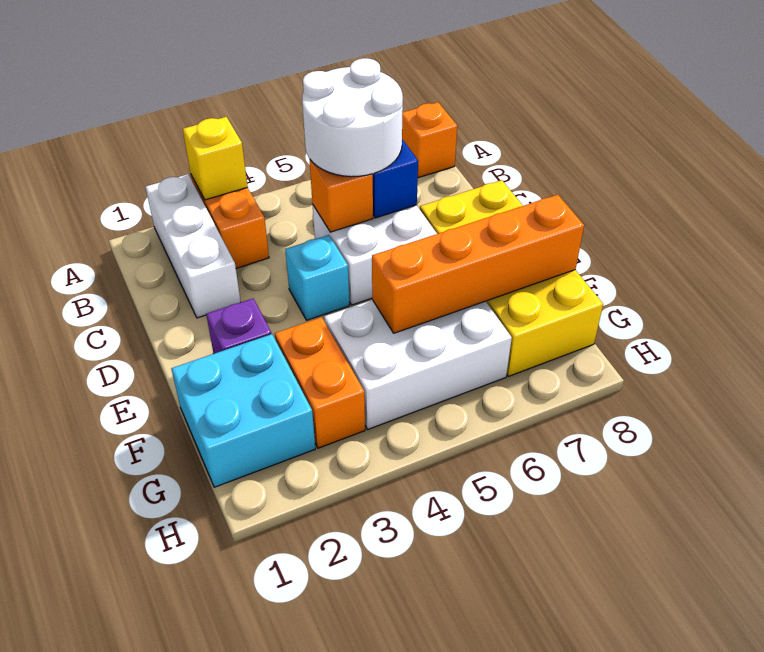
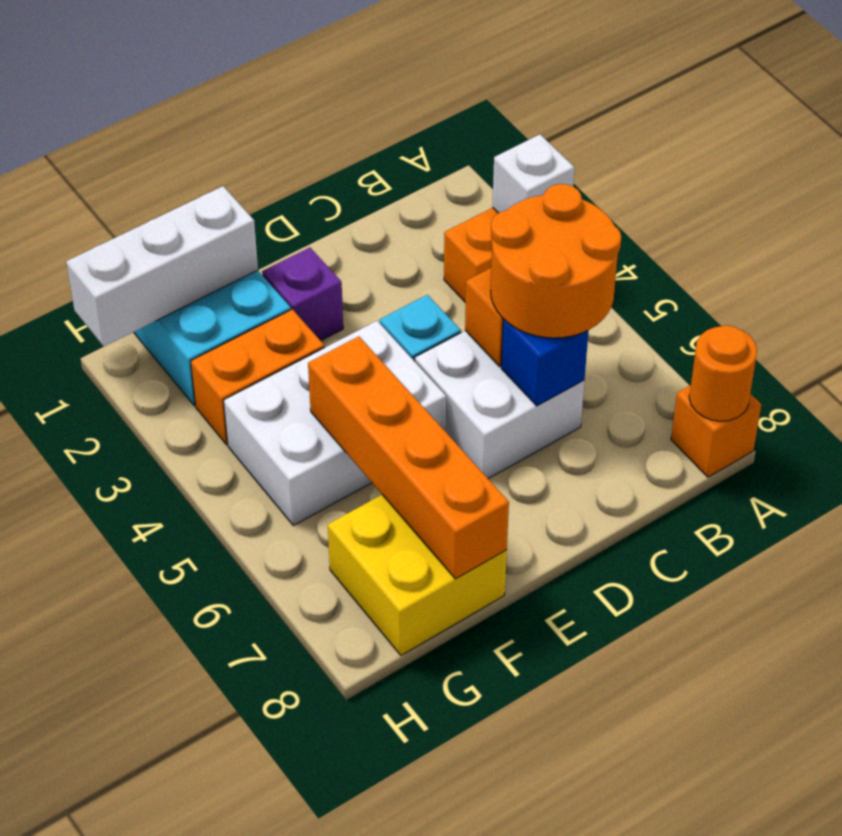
white brick A2:C2 level 1 -> white brick F1:H1 level 2
yellow brick A3 level 2 -> white brick A3 level 2
none -> orange round brick A8 level 2
white round brick B5:C6 level 3 -> orange round brick B5:C6 level 3
yellow brick D7:G8 level 1 -> yellow brick F7:G8 level 1
white brick F4:G6 level 1 -> white brick E4:G5 level 1

